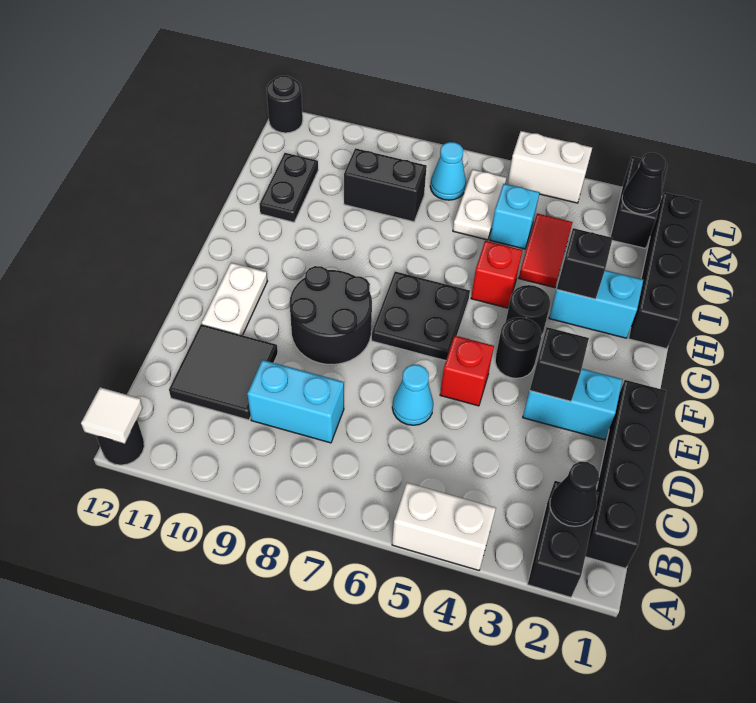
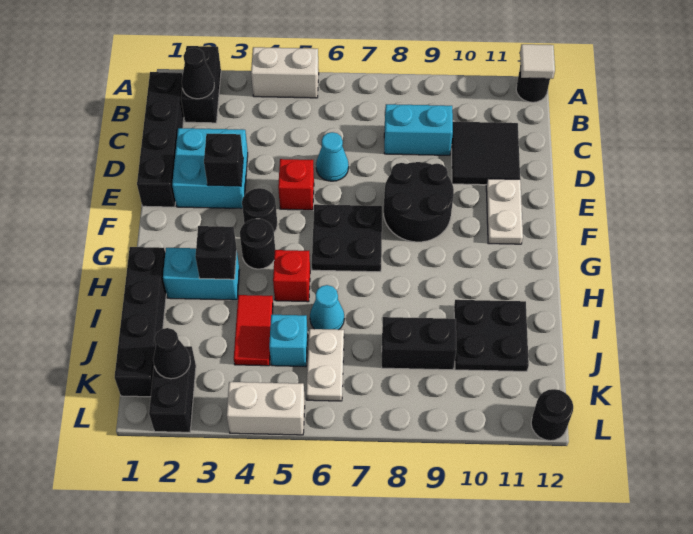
cyan brick E2:E3 level 1 -> cyan brick D2:E3 level 1
black plate I11:J11 level 1 -> black plate I10:J11 level 1
cyan cone K7 level 1 -> cyan cone I6 level 1

